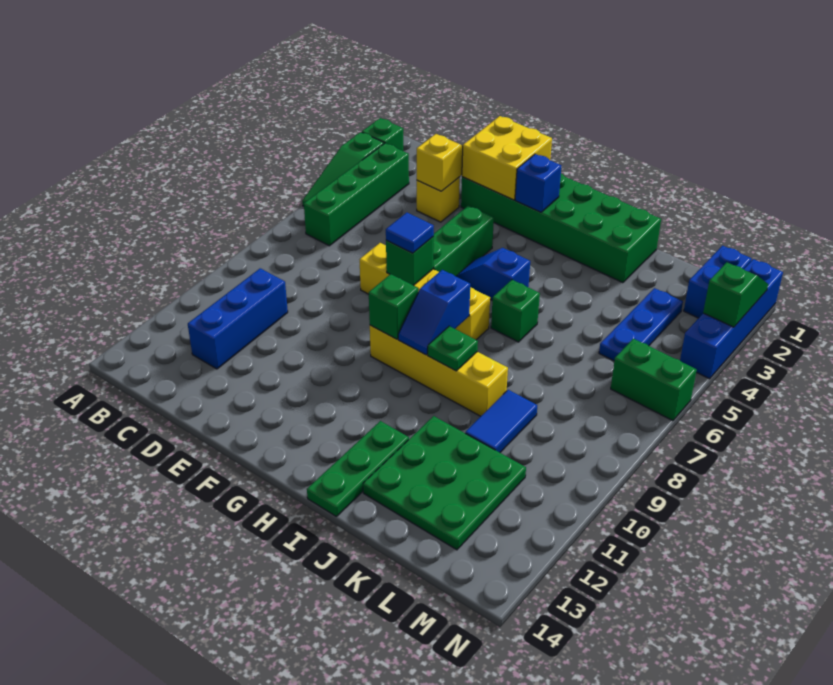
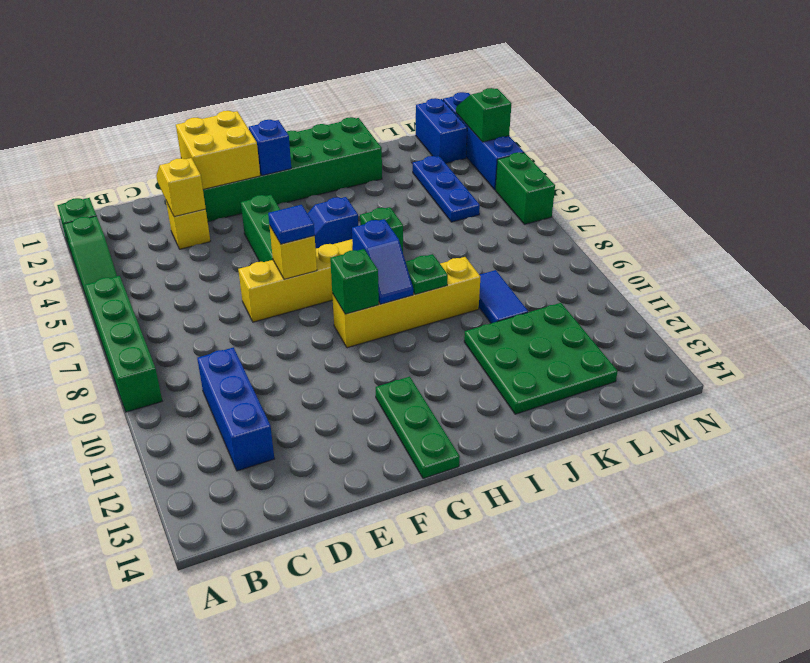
green brick B3:B6 level 1 -> green brick A6:A9 level 1
green brick F7 level 2 -> yellow brick F7 level 2
green plate I12:I14 level 1 -> green plate G12:G14 level 1
green brick M6:N6 level 1 -> green brick N5:N6 level 1

